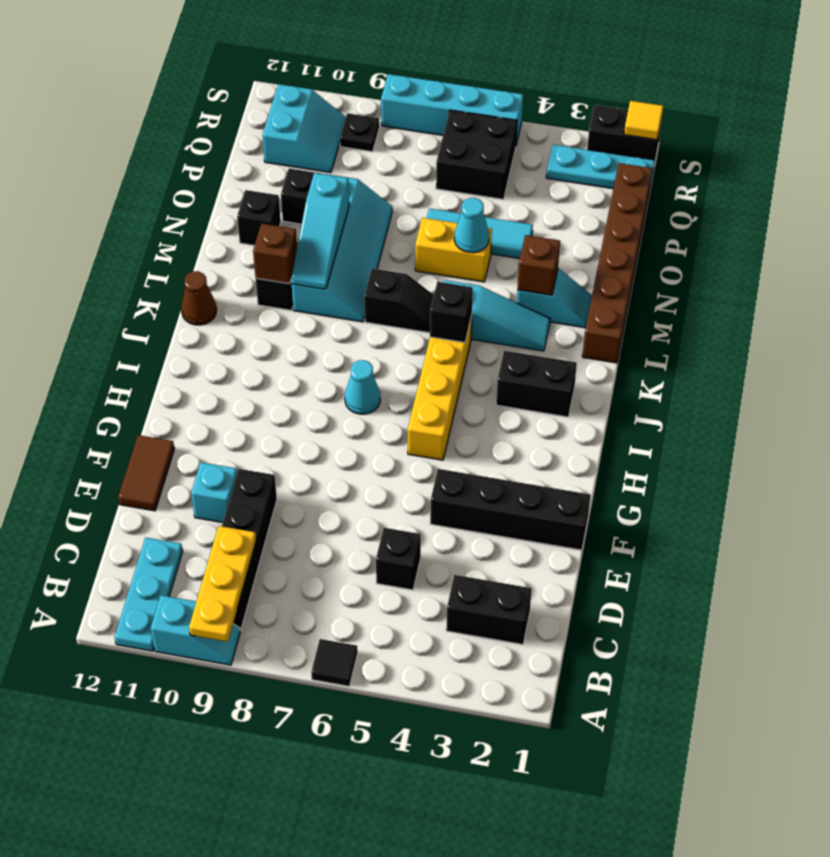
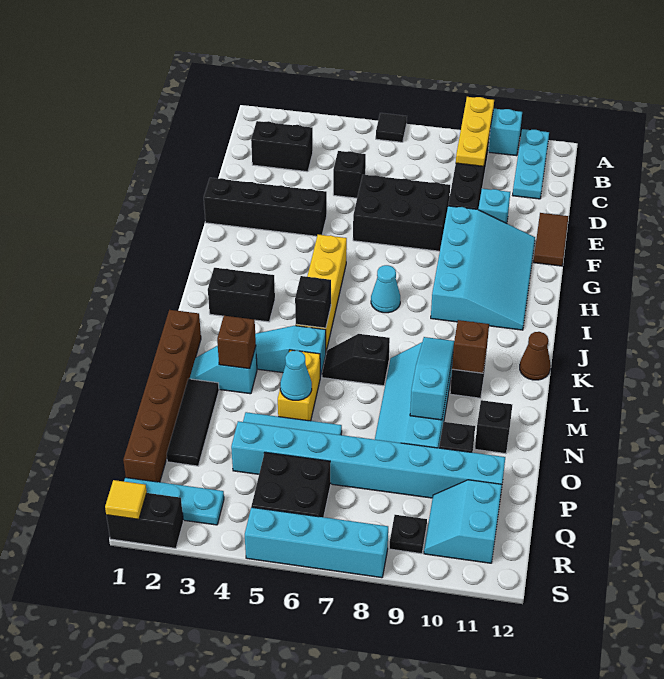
none -> black brick E6:F8 level 1
none -> cyan slope F9:I11 level 1 top 9
none -> black tile N2:P2 level 1
yellow brick N5:N6 level 1 -> yellow brick M5:N5 level 1
none -> cyan brick P4:P11 level 1

